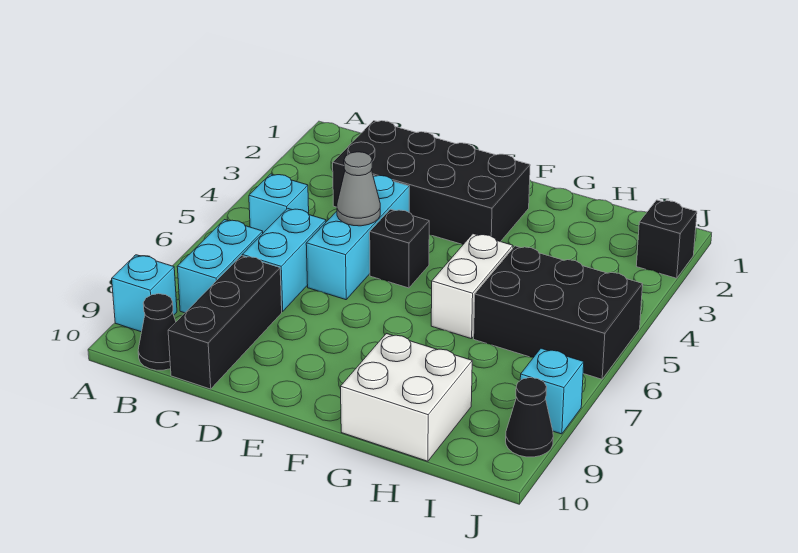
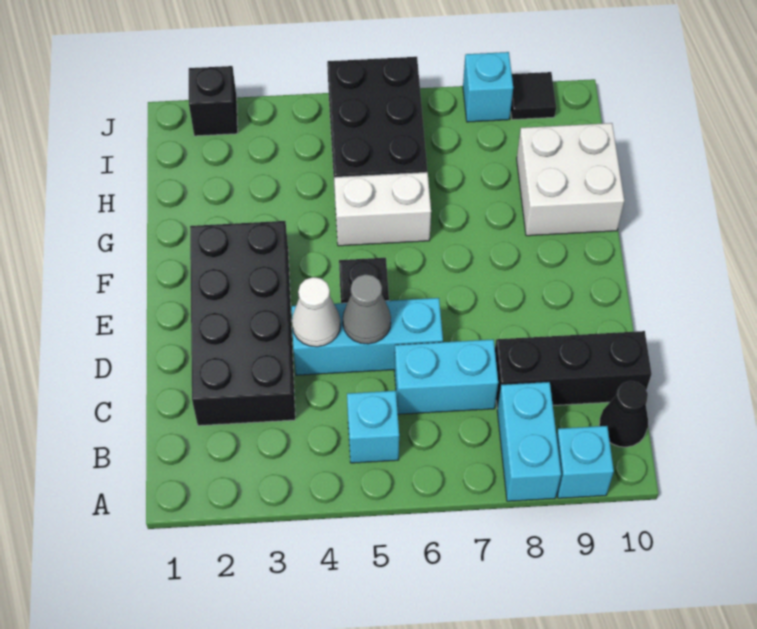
cyan brick B7:B8 level 1 -> cyan brick A8:B8 level 1
none -> white cone D4 level 2
black cone J9 level 1 -> black tile J9 level 1

